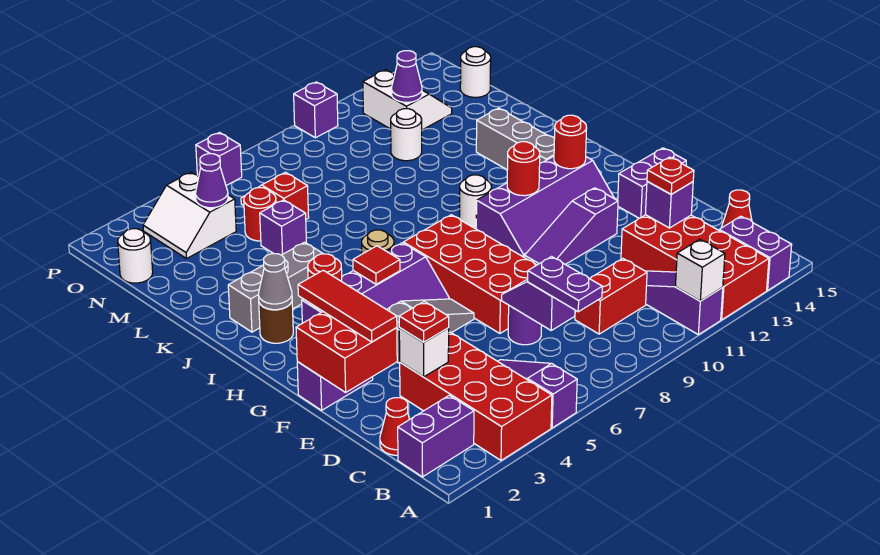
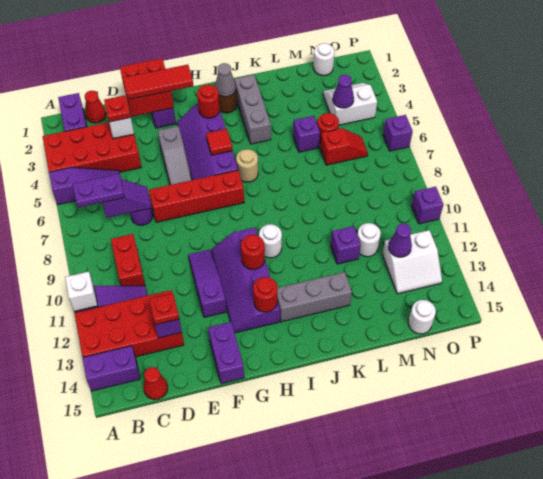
red brick E7:H8 level 1 -> red brick E7:H7 level 1
none -> purple brick L11 level 1

